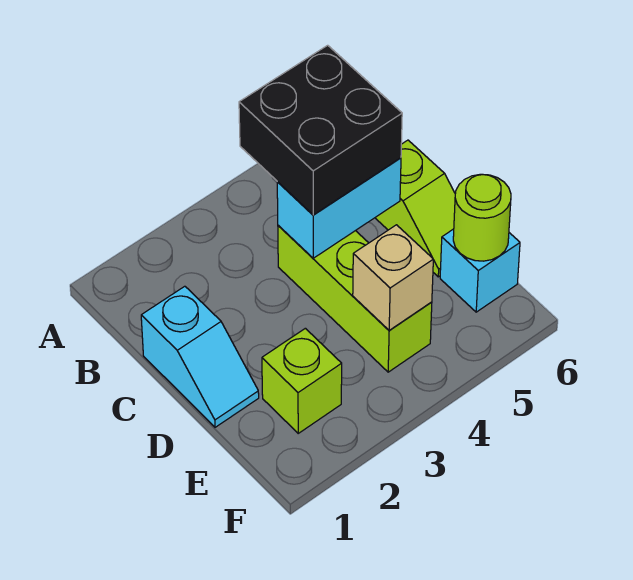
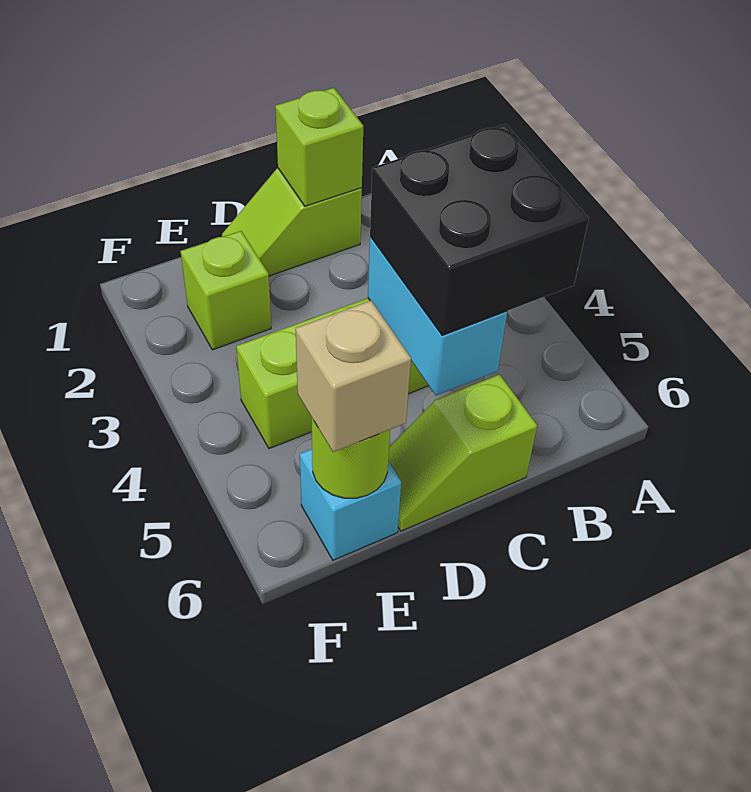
cyan slope C1:D1 level 1 top C -> lime slope C1:D1 level 1 top C
none -> lime brick C1 level 2
tan brick E4 level 2 -> tan brick E6 level 3

